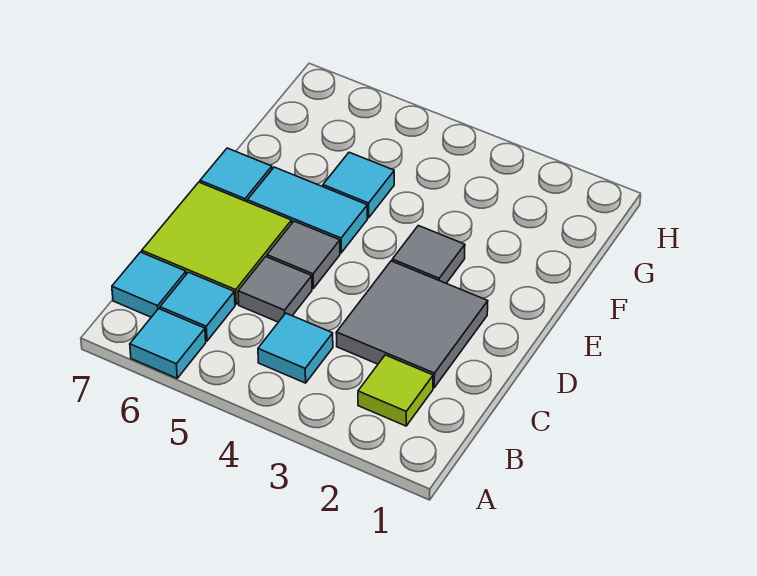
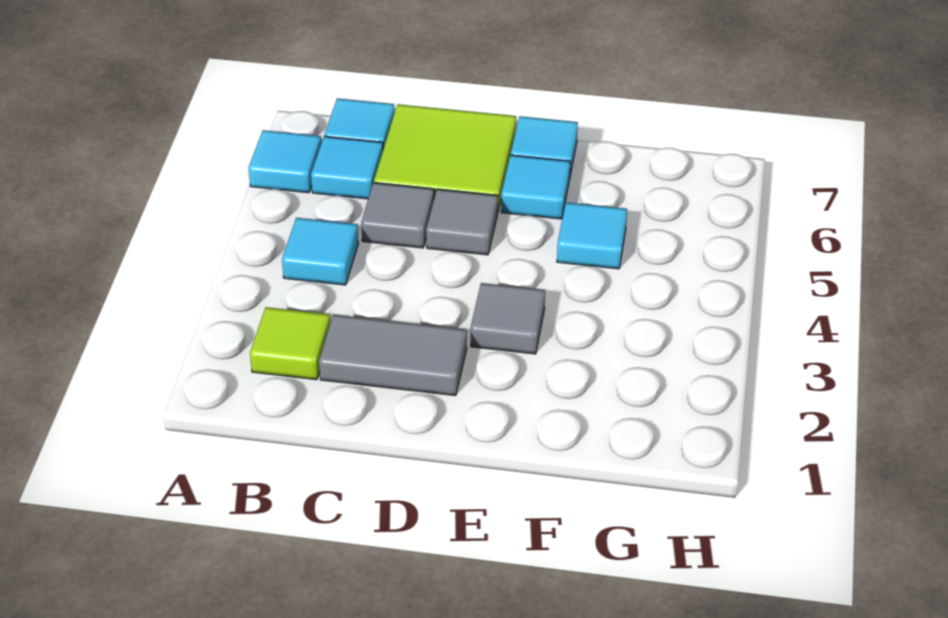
grey tile C2:D3 level 1 -> grey tile C2:D2 level 1
cyan tile E5:E6 level 1 -> cyan tile E6 level 1

